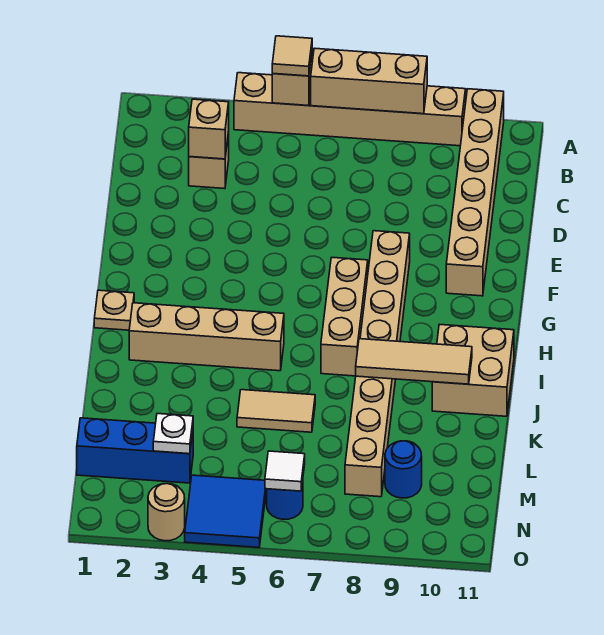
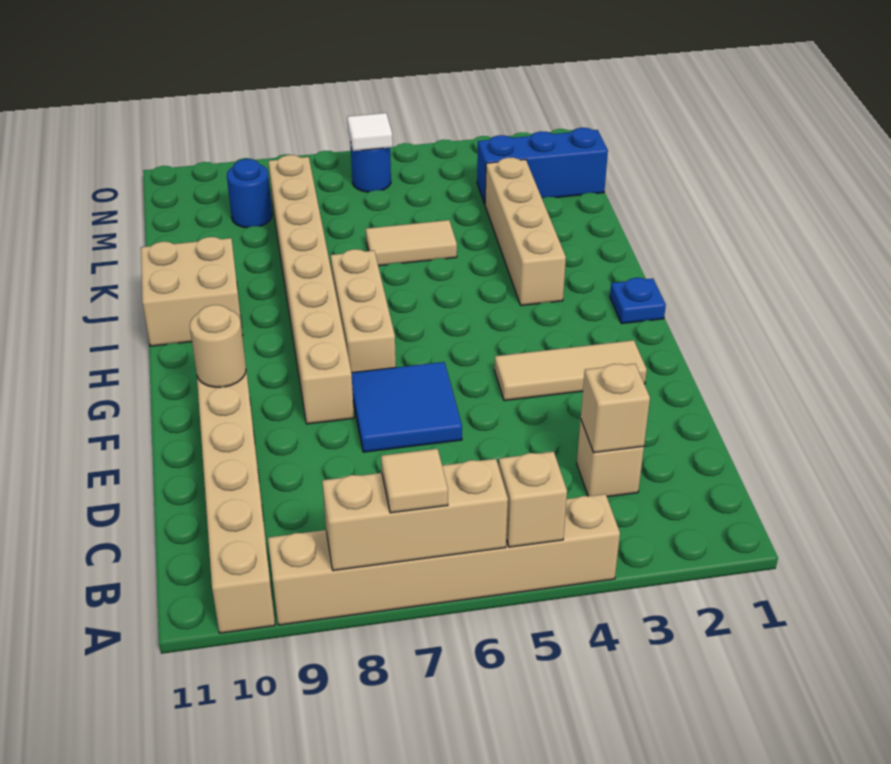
tan tile A5 level 3 -> tan tile A7 level 3
tan plate H1 level 1 -> blue plate H1 level 1
tan brick I2:I5 level 1 -> tan brick I3:L3 level 1
tan tile J8:J10 level 2 -> tan tile F2:F4 level 1
white plate M3 level 2 -> none
blue tile N4:O5 level 1 -> blue tile E6:F7 level 1
tan round brick O3 level 1 -> tan round brick F10 level 2

